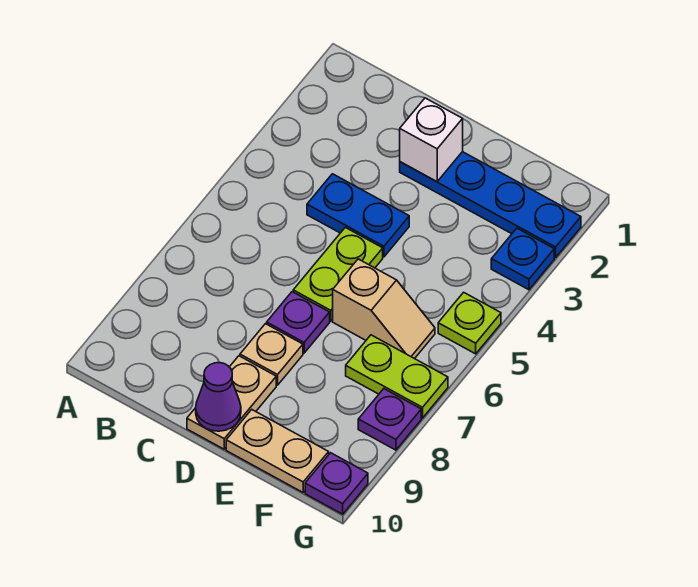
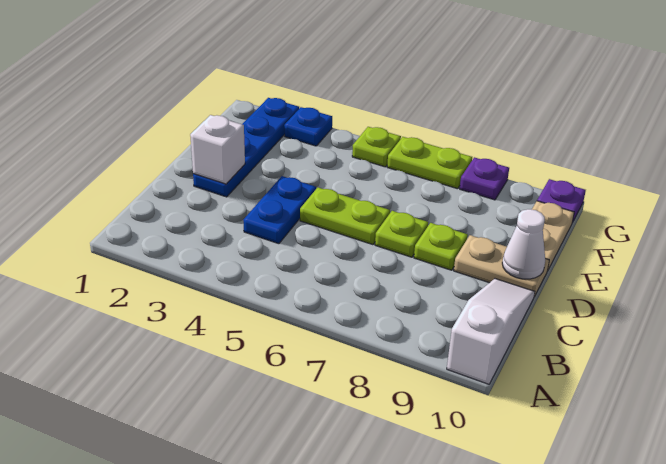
none -> white slope A10:C10 level 1 top A
purple plate D7 level 1 -> lime plate D7 level 1
tan plate D8 level 1 -> lime plate D8 level 1
purple cone D10 level 2 -> white cone D10 level 2
tan slope E6:F6 level 1 top E -> none
lime plate F7:G7 level 1 -> lime plate G6:G7 level 1

